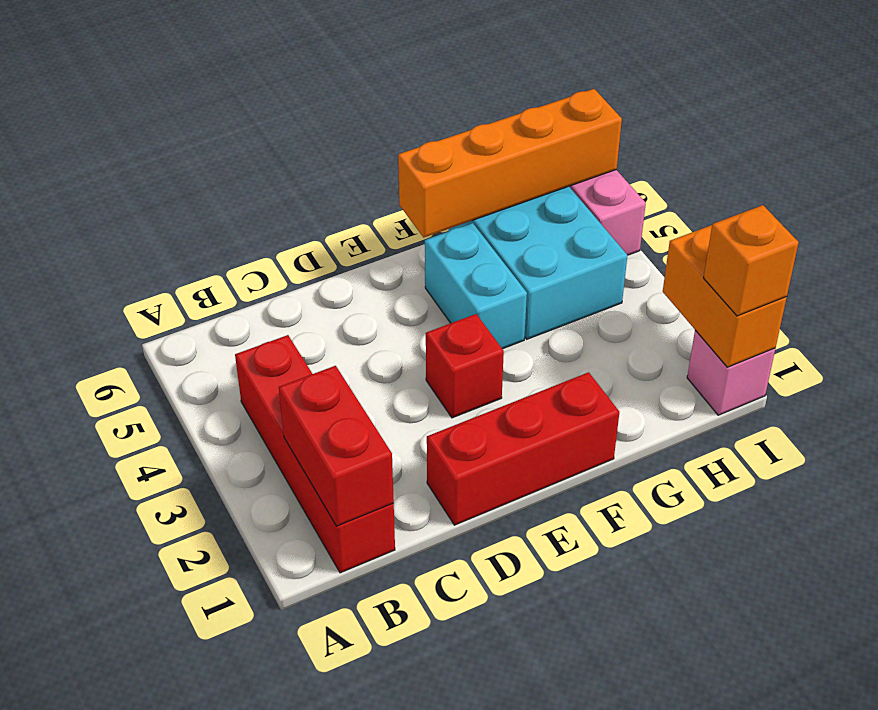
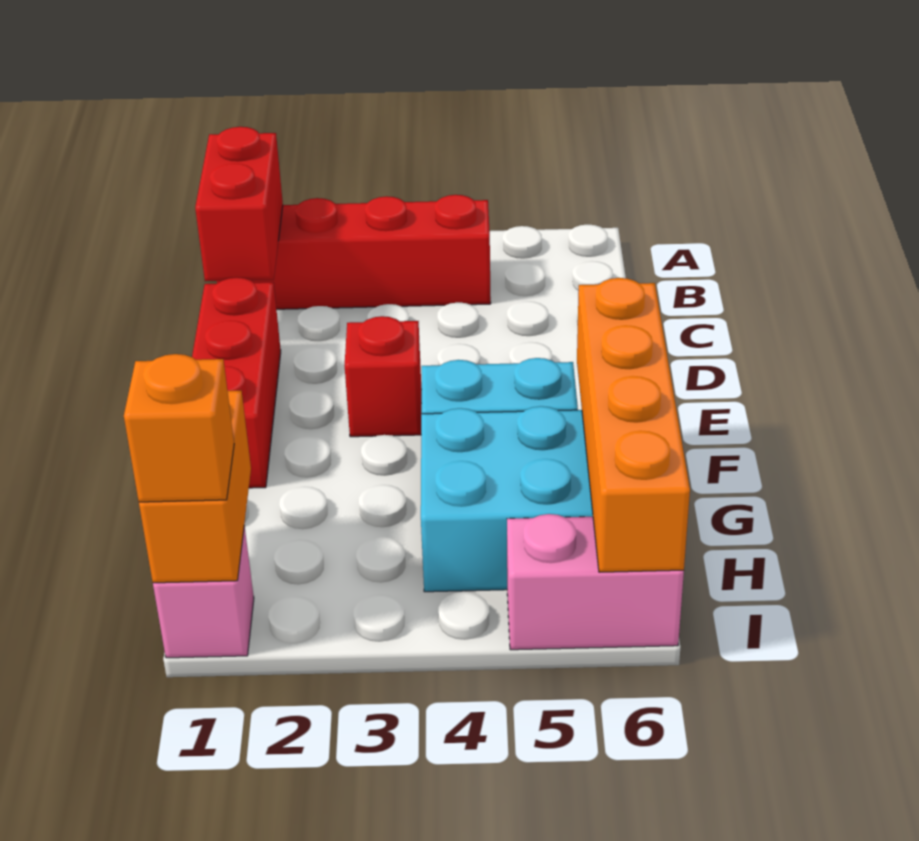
red brick B1:B2 level 2 -> red brick B1:C1 level 2
orange brick I1:I2 level 2 -> orange brick H1:I1 level 2

